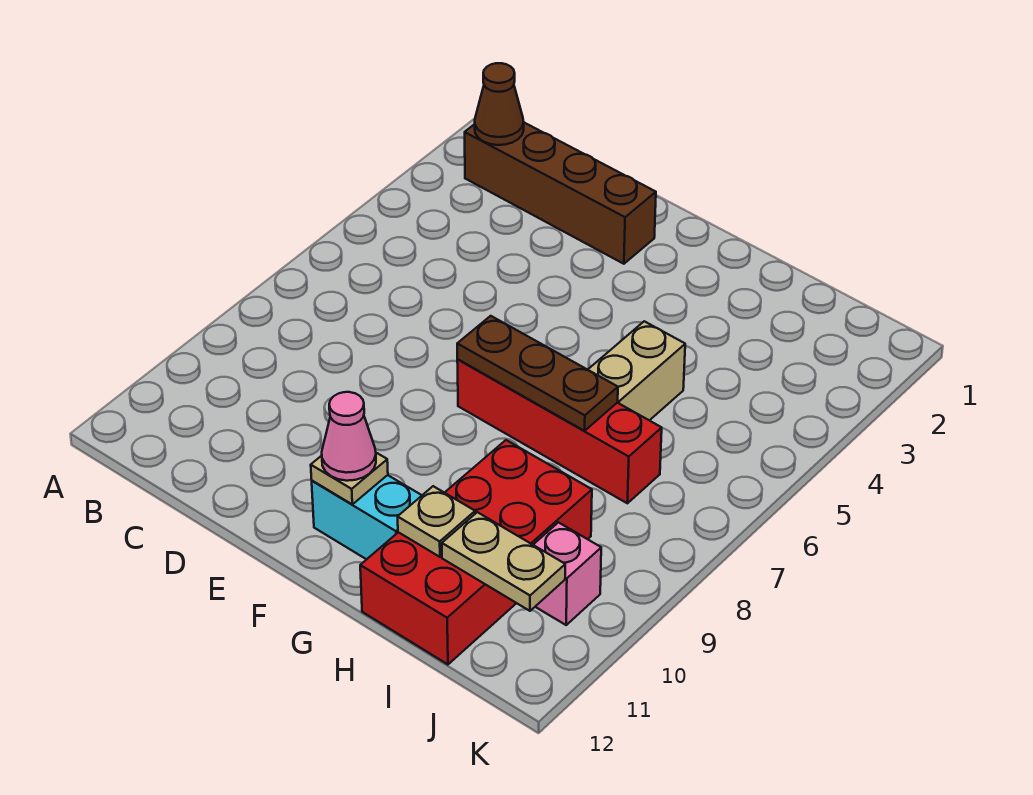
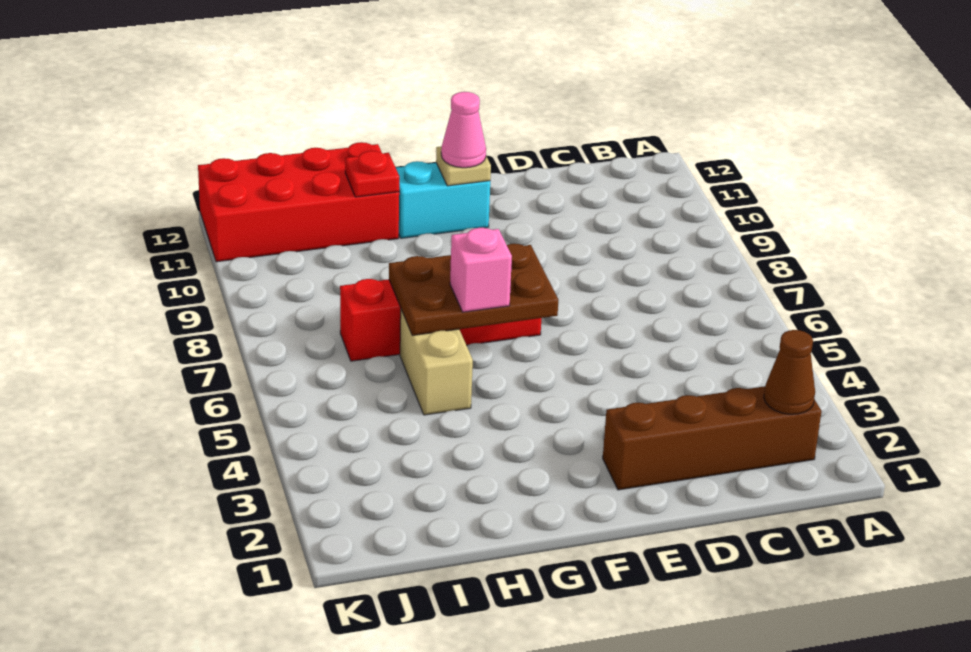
brown plate F7:H7 level 2 -> brown plate F6:H7 level 2
red brick H9:I12 level 1 -> red brick H11:K12 level 1
tan plate H11 level 2 -> red plate H11 level 2
tan plate I11:J11 level 2 -> none
pink brick J10 level 1 -> pink brick G6 level 3

